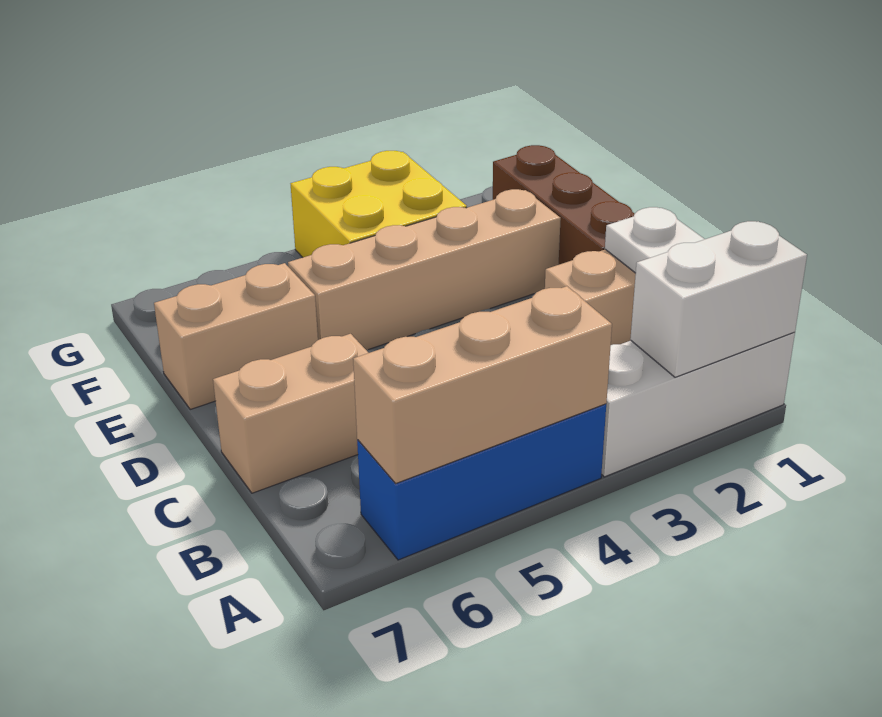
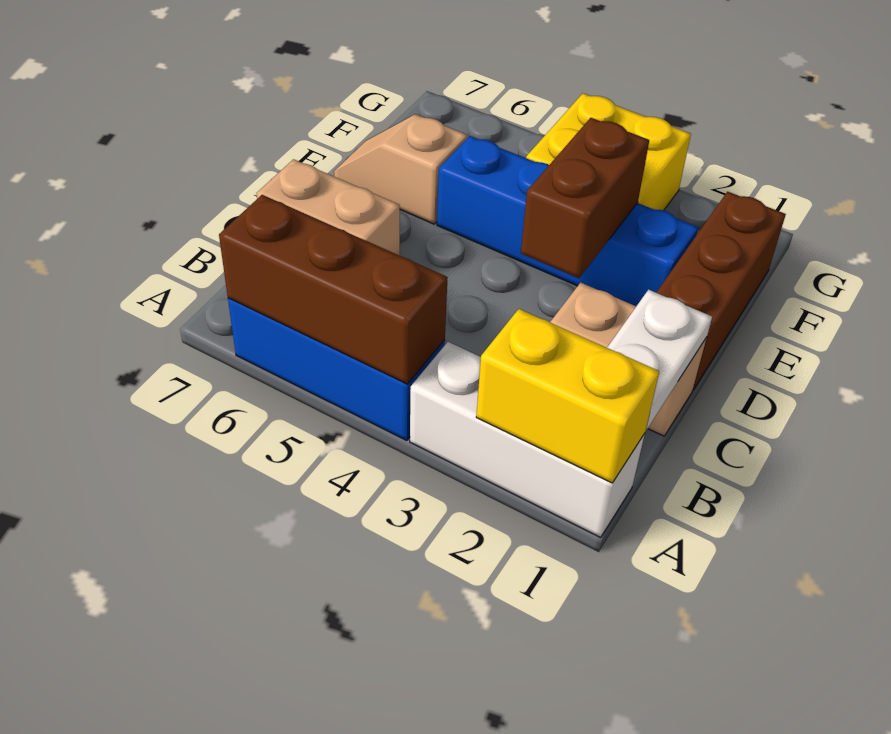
white brick A1:A2 level 2 -> yellow brick A1:A2 level 2
tan brick A4:A6 level 2 -> brown brick A4:A6 level 2
none -> brown brick D3:E3 level 2
tan brick E2:E5 level 1 -> blue brick E2:E5 level 1
tan brick E6:E7 level 1 -> tan slope E6:E7 level 1 top 6

